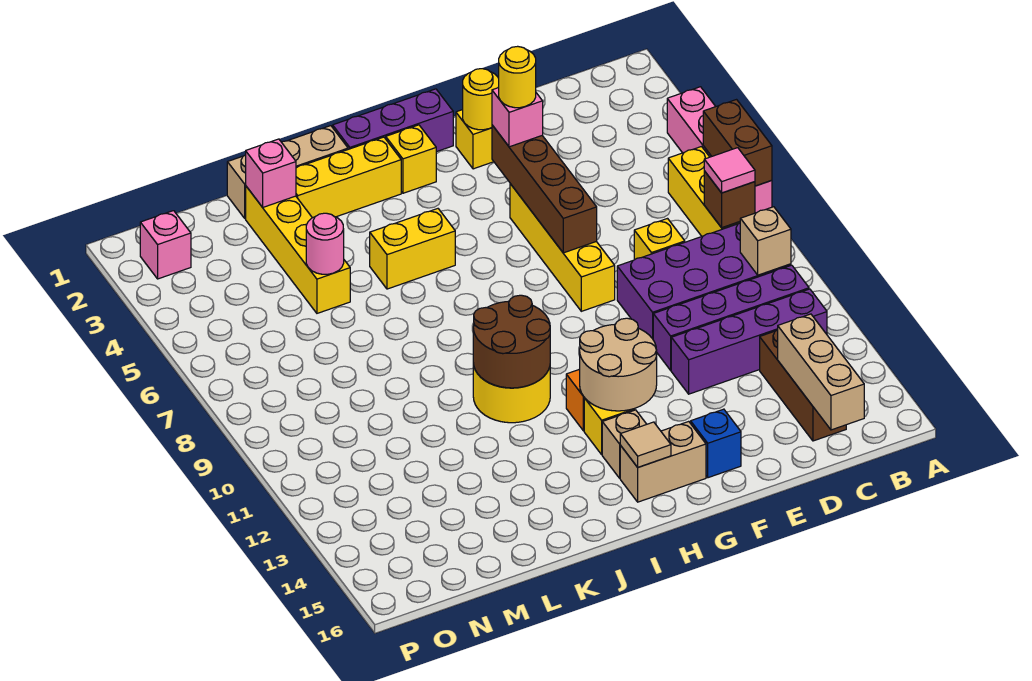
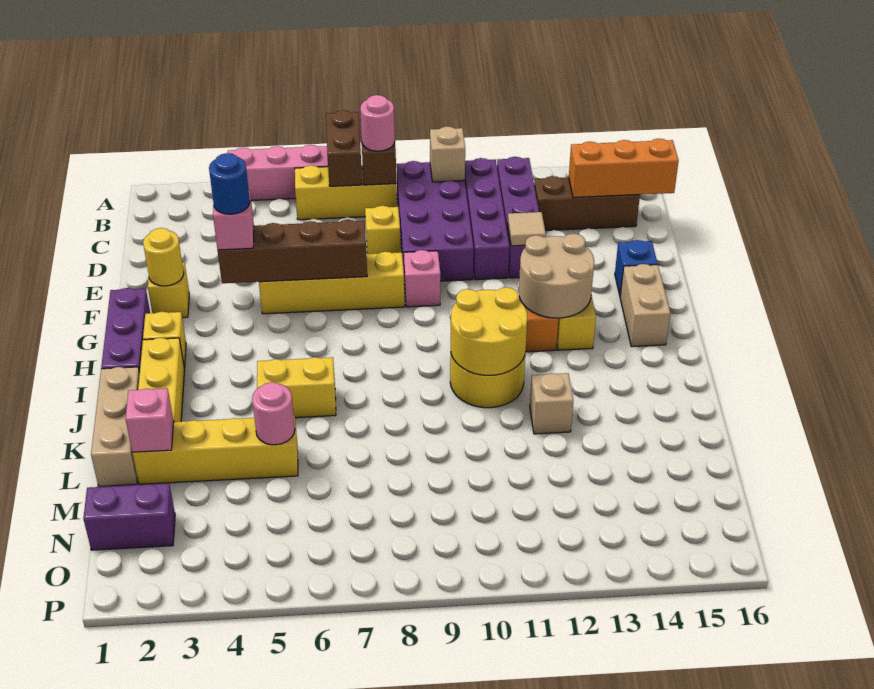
brown brick A6:A7 level 2 -> brown brick A7:B7 level 2
pink tile B8 level 3 -> pink round brick B8 level 3
tan brick C14:C16 level 2 -> orange brick C14:C16 level 2
yellow round brick F4 level 4 -> blue round brick F4 level 4
tan brick H14 level 1 -> tan brick K12 level 1
tan tile H15 level 2 -> tan tile E12 level 2
yellow brick I5:J5 level 1 -> yellow brick J5:J6 level 1
brown round brick I10:J11 level 2 -> yellow round brick I10:J11 level 2
none -> purple brick N1:N2 level 1
pink brick O2 level 1 -> pink brick F9 level 1

